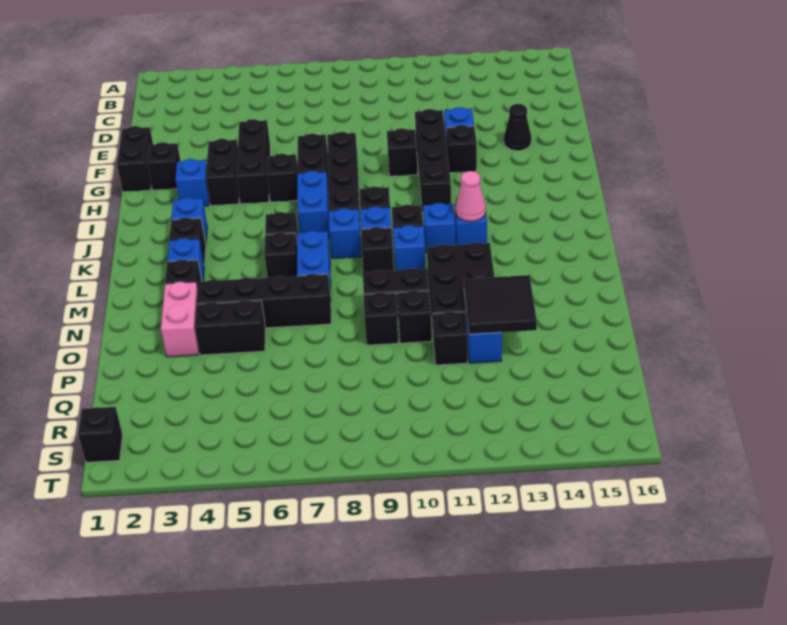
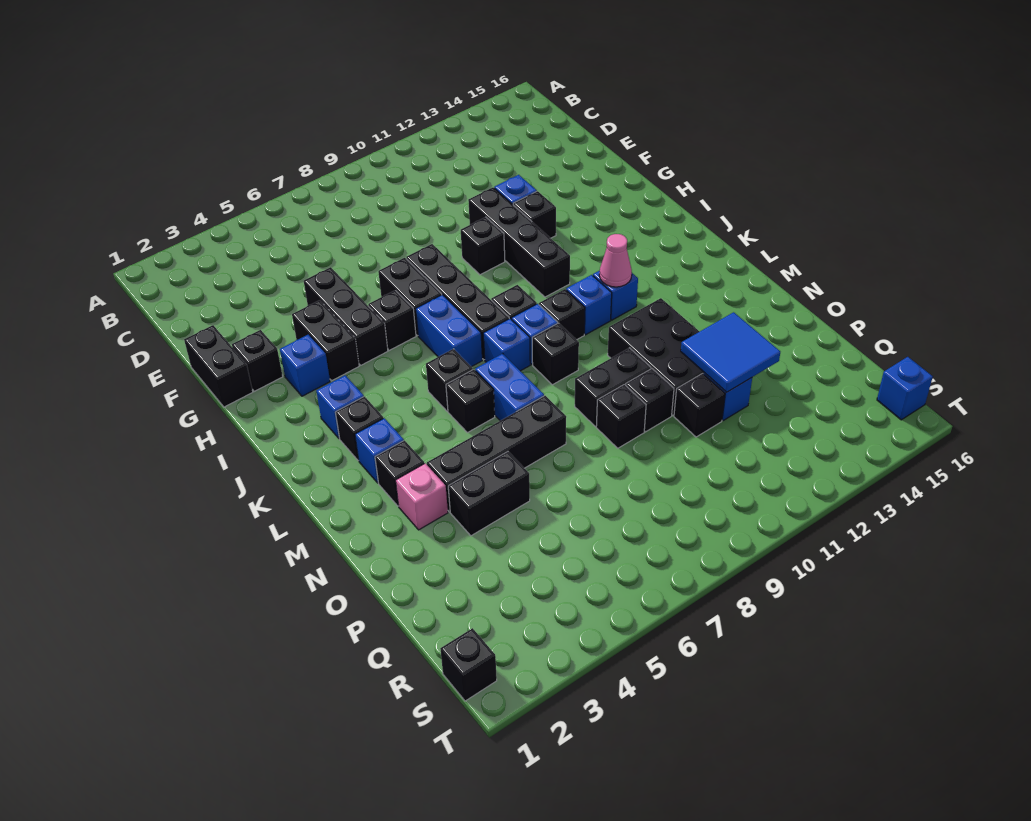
black cone F14 level 1 -> none
blue brick L10 level 1 -> blue brick S16 level 1
pink brick N3:O3 level 1 -> pink brick N3 level 1
black tile O12:P13 level 2 -> blue tile O12:P13 level 2

